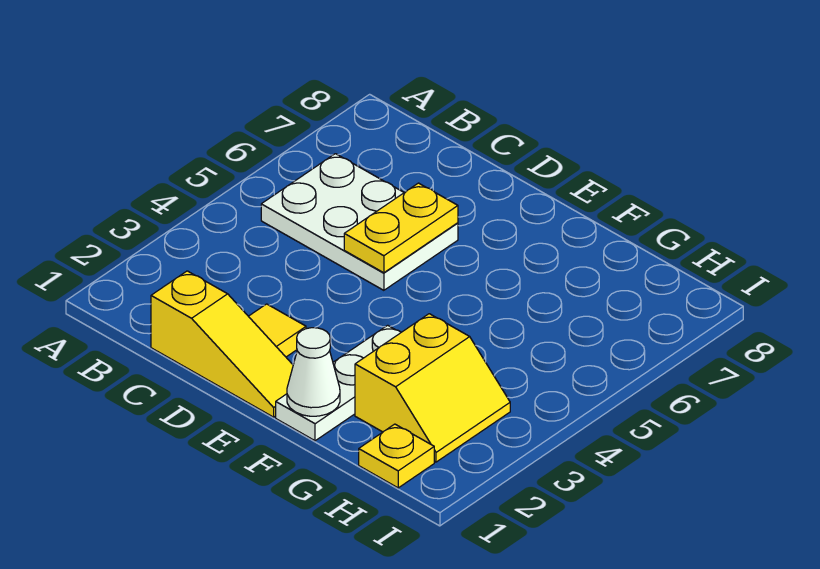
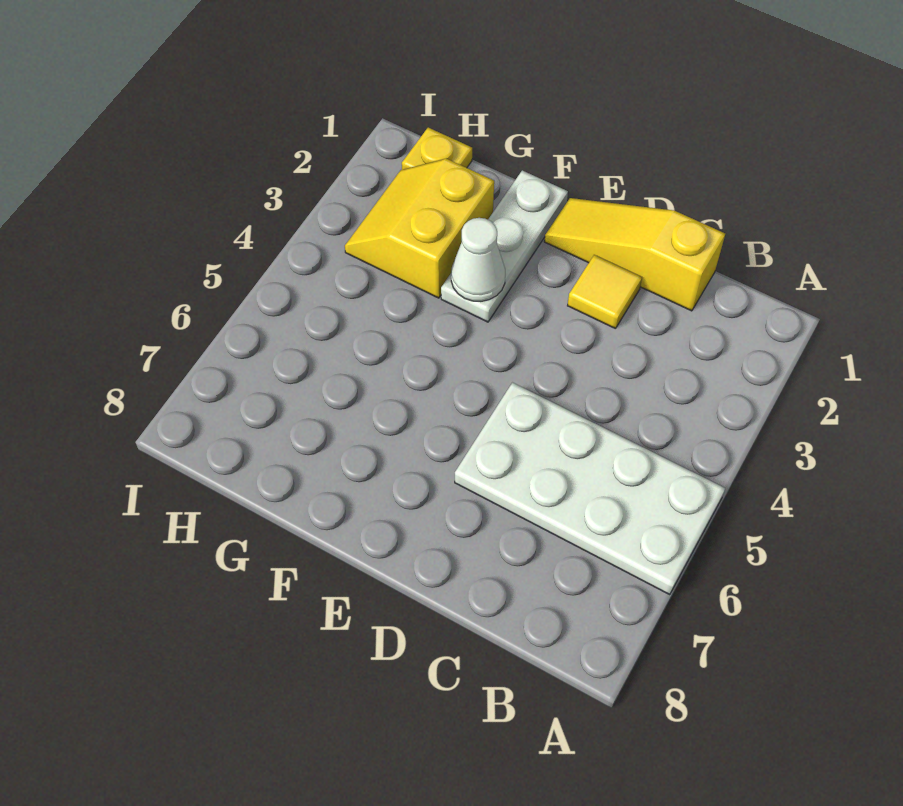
white plate B5:D6 level 1 -> white plate A5:D6 level 1
yellow plate D5:D6 level 2 -> none
white cone F1 level 2 -> white cone F3 level 2

